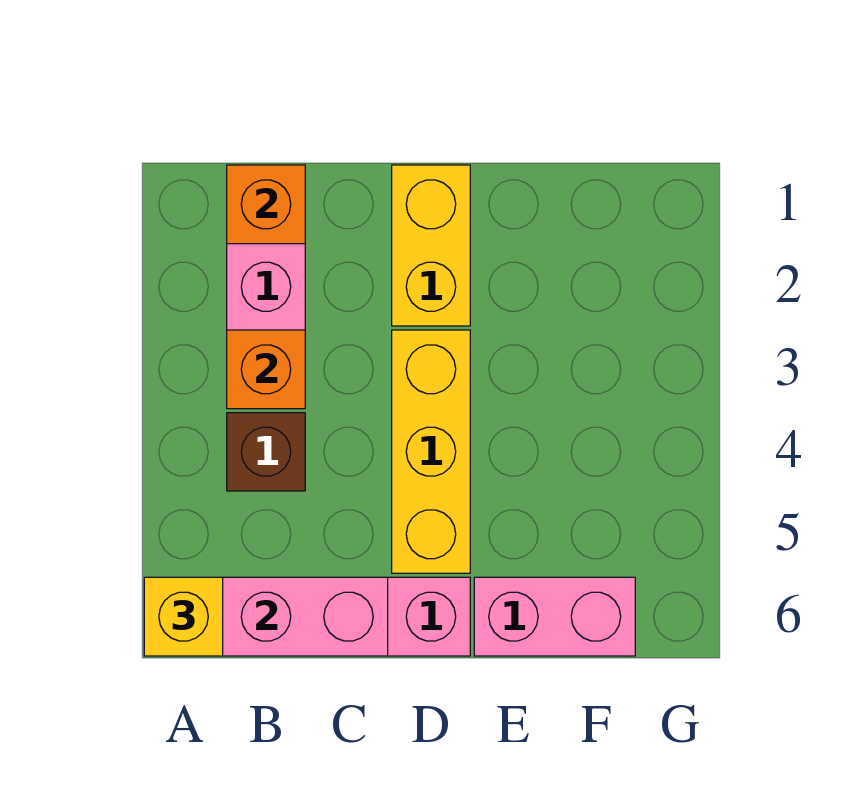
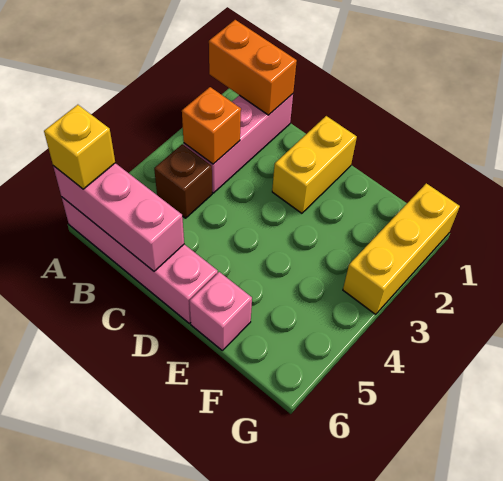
orange brick B1 level 2 -> orange brick A1:B1 level 2
yellow brick D3:D5 level 1 -> yellow brick G1:G3 level 1
pink brick E6:F6 level 1 -> pink brick E6 level 1

